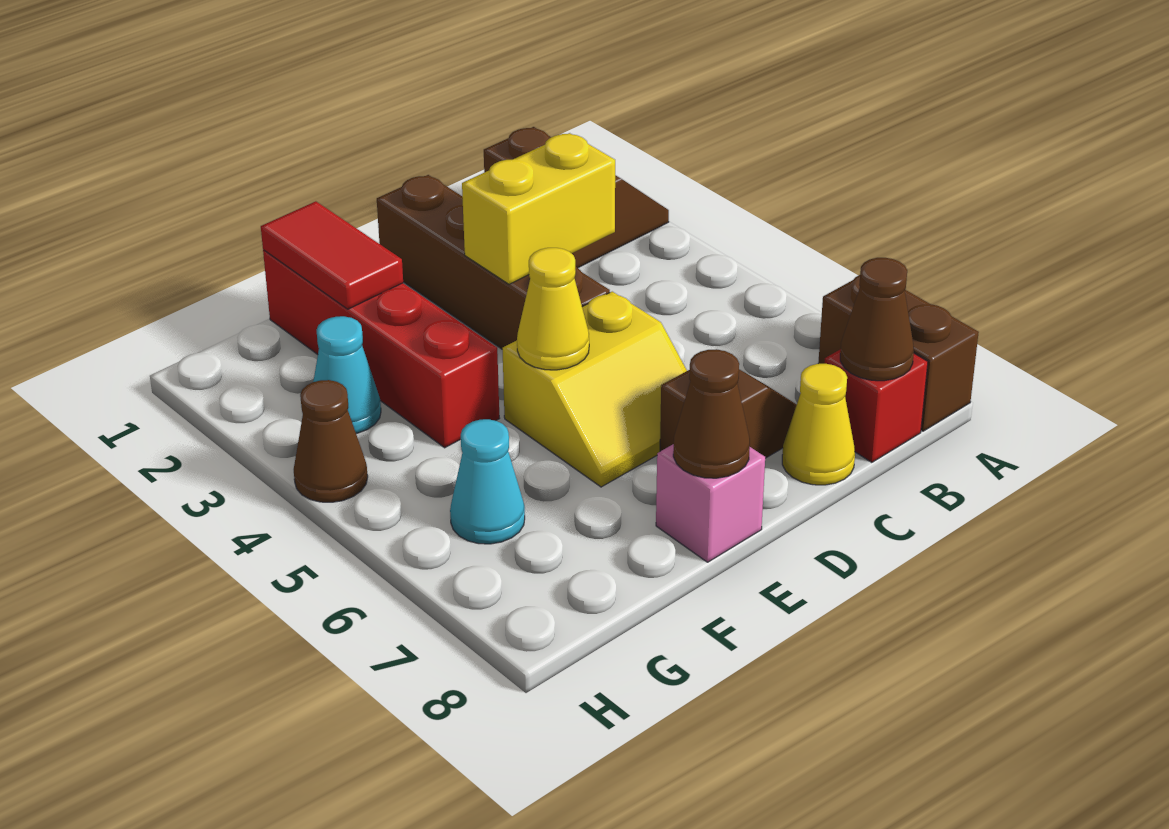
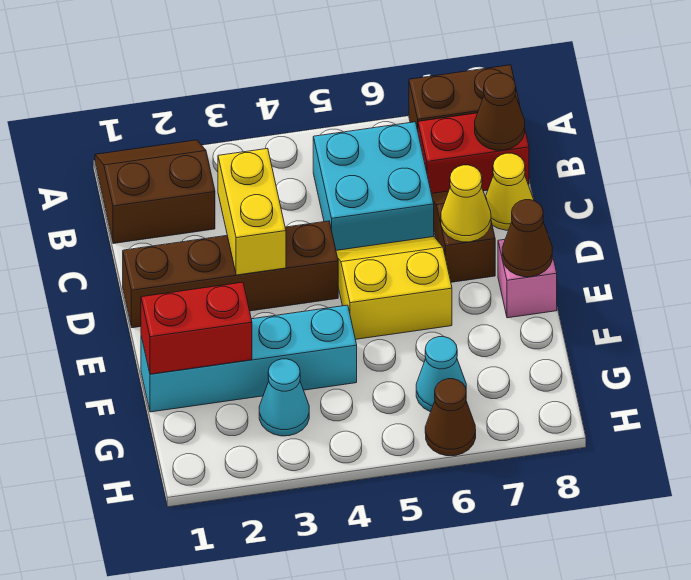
none -> cyan brick B5:C6 level 1
red brick B8 level 1 -> red brick B7:B8 level 1
yellow slope D5:E6 level 1 top 5 -> yellow slope D5:E6 level 1 top E
yellow cone E5 level 2 -> yellow cone D7 level 2
red brick F1:F4 level 1 -> cyan brick F1:F4 level 1
red tile F1:F2 level 2 -> red brick F1:F2 level 2
brown cone H4 level 1 -> brown cone H6 level 1

